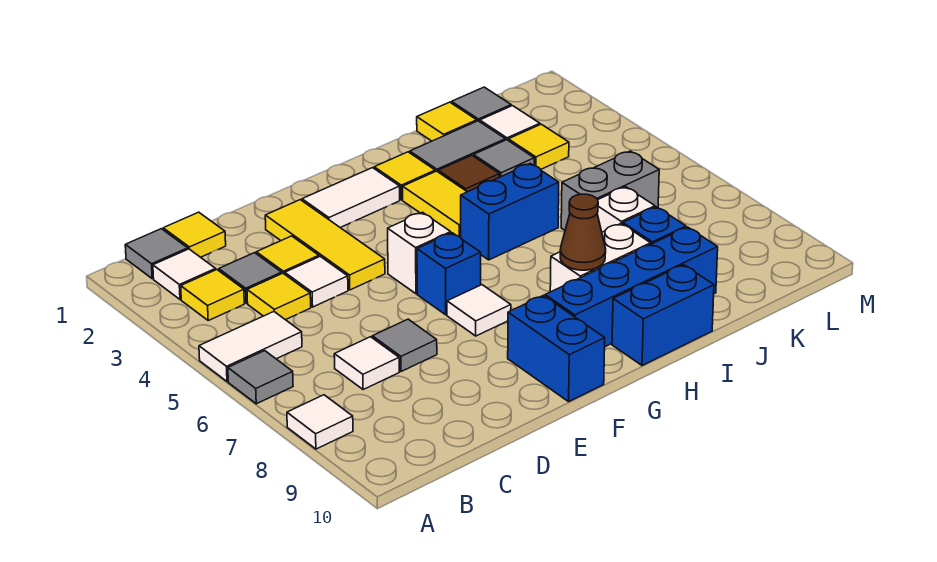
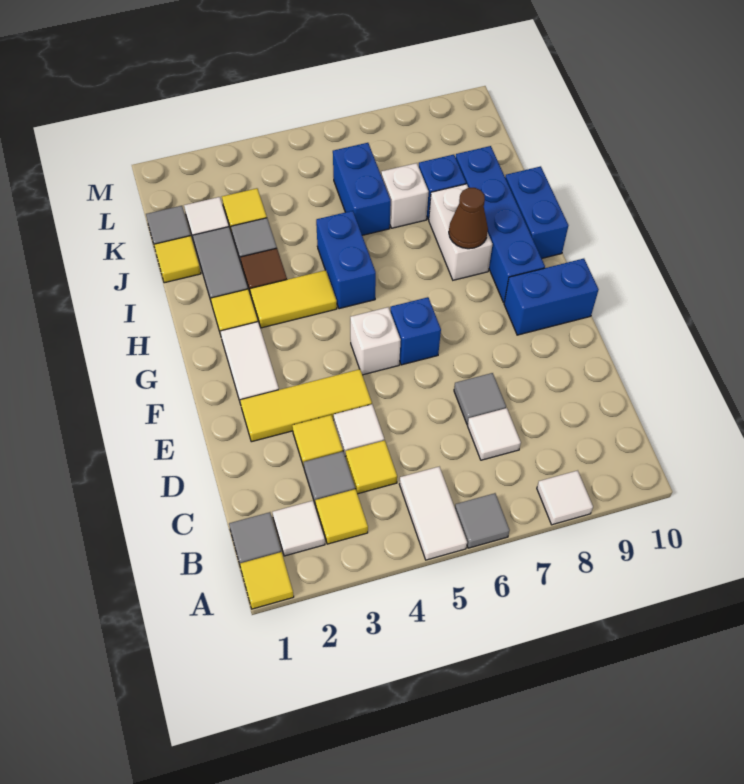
yellow tile C1 level 1 -> yellow tile A1 level 1
white tile F7 level 1 -> none
grey brick J6:K6 level 1 -> blue brick J6:K6 level 1

